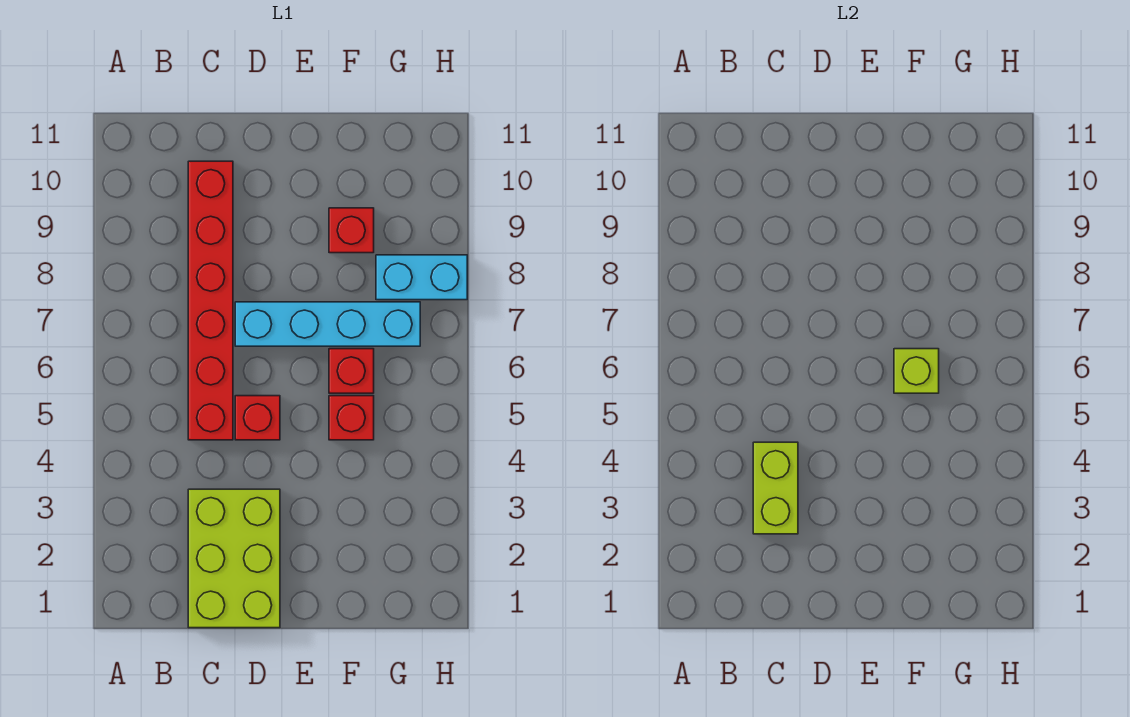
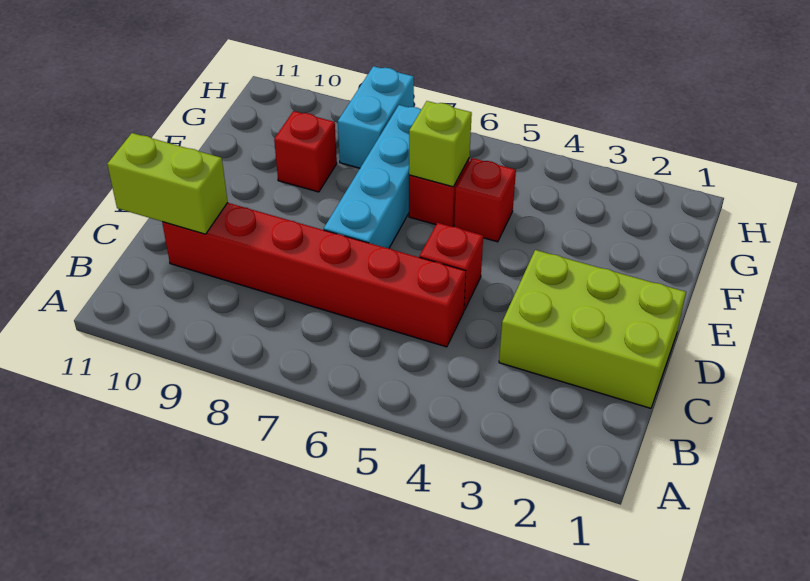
lime brick C3:C4 level 2 -> lime brick C10:C11 level 2

